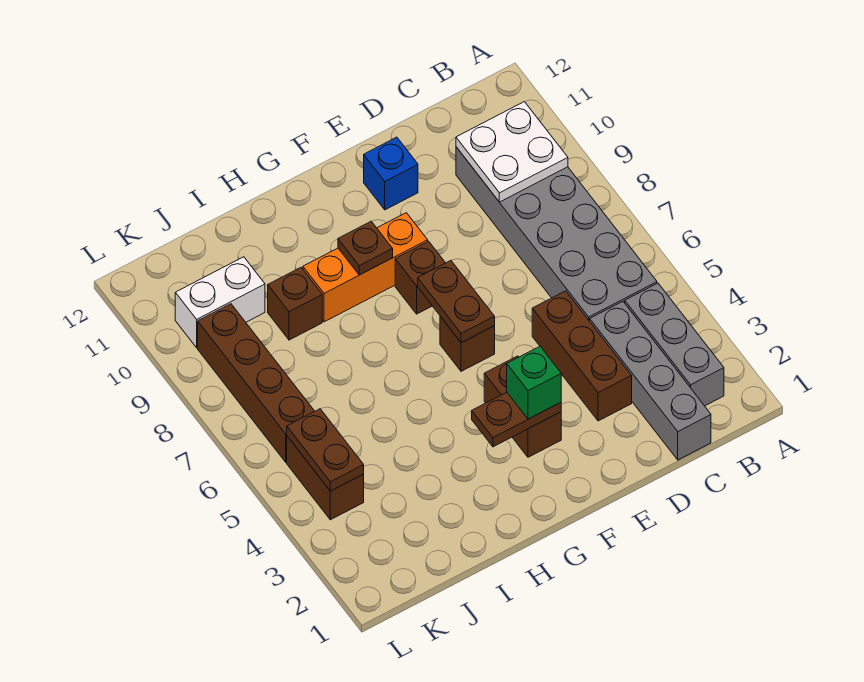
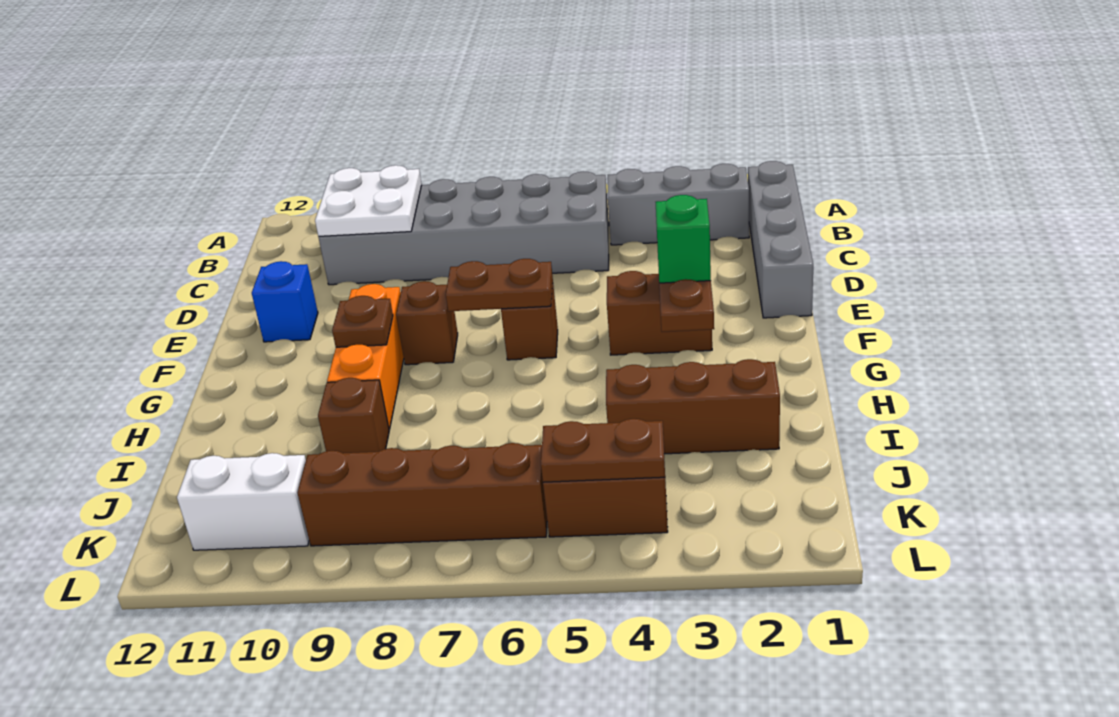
grey brick C1:C4 level 1 -> grey brick B1:E1 level 1
brown brick D3:D5 level 1 -> brown brick I2:I4 level 1
white brick J10:K10 level 1 -> white brick K10:K11 level 1

